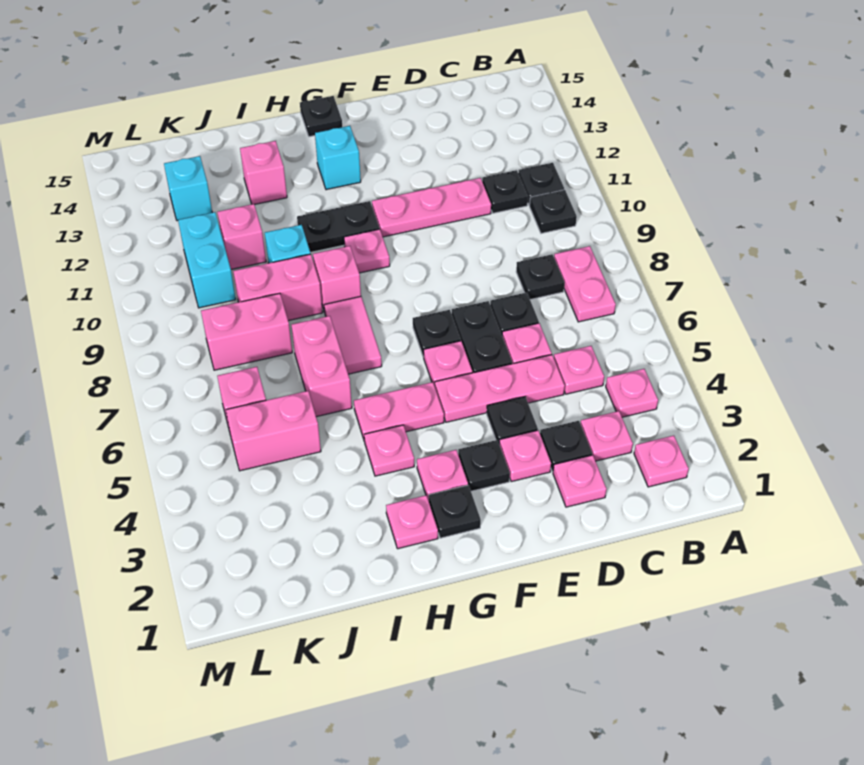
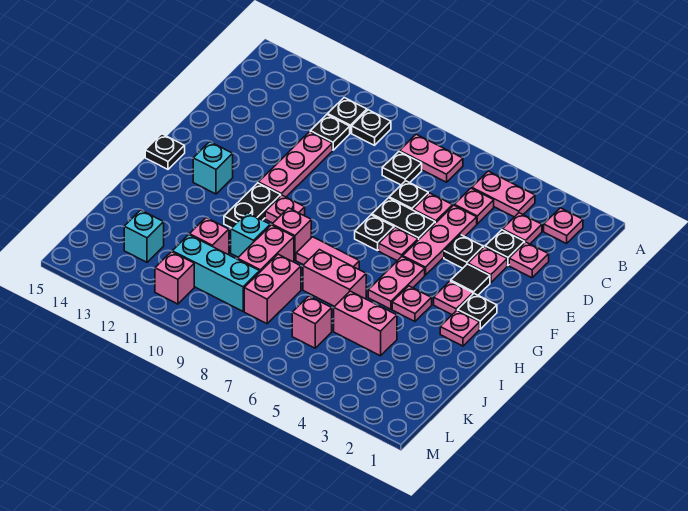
pink plate B4 level 1 -> pink plate B4:B5 level 1
black plate F3 level 1 -> black tile F3 level 1
pink brick I13 level 1 -> pink brick L11 level 1
pink brick J5:K5 level 1 -> pink brick J4:J5 level 1
cyan brick K10:K11 level 1 -> cyan brick K9:K11 level 1

